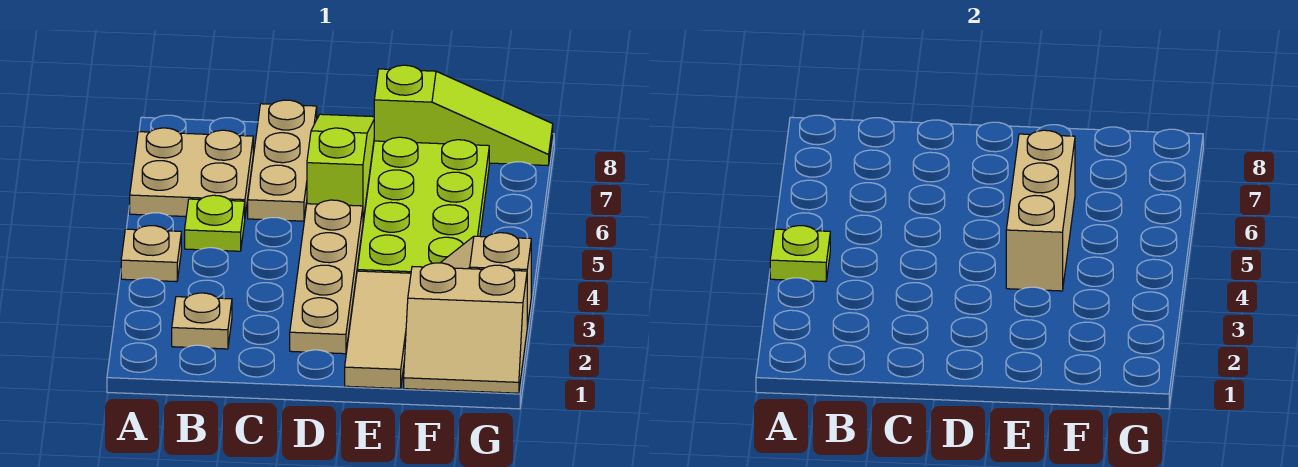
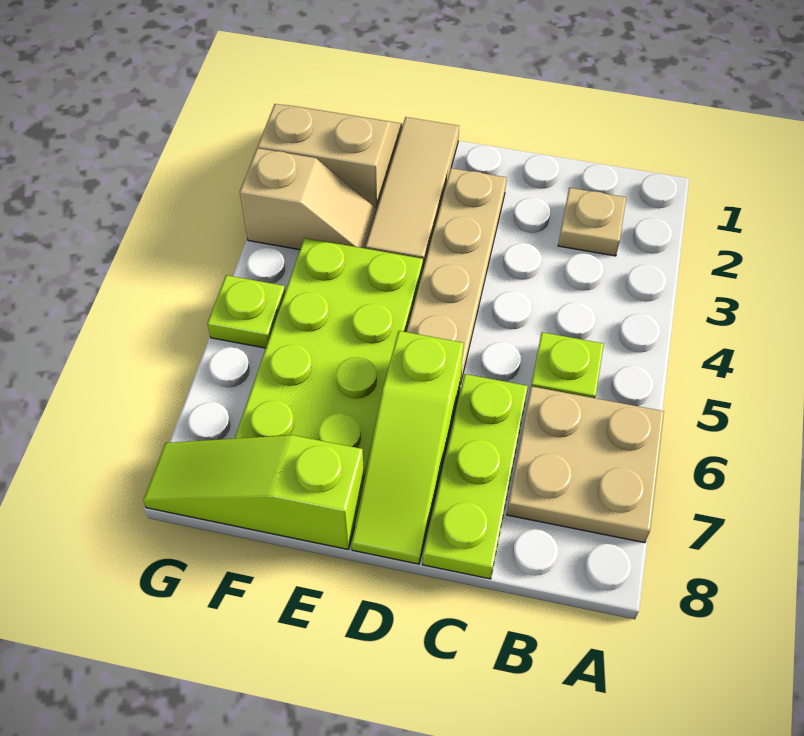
tan plate A4 level 1 -> none
lime plate A4 level 2 -> lime plate G5 level 1
tan plate C6:C8 level 1 -> lime plate C6:C8 level 1
tan brick E4:E6 level 2 -> none

